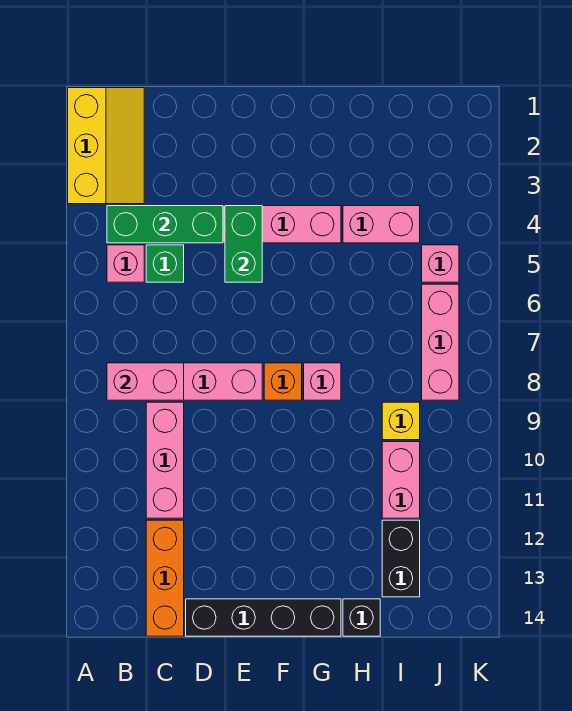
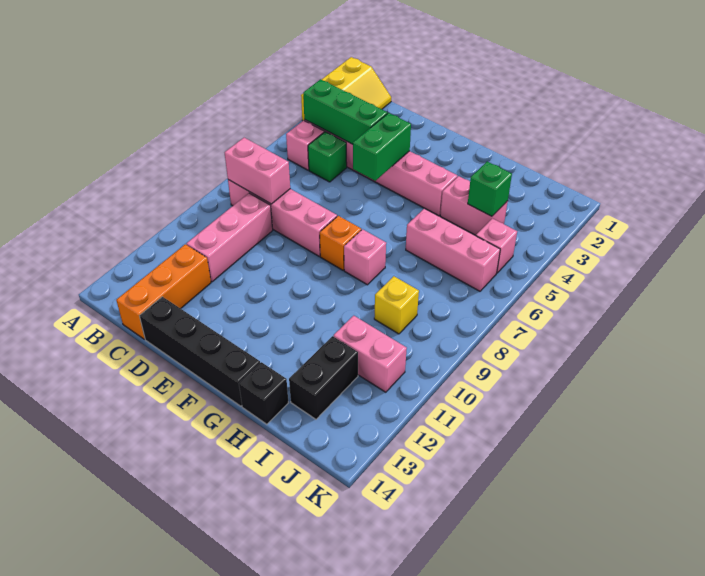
none -> green brick I4 level 2
pink brick I10:I11 level 1 -> pink brick I11:J11 level 1
pink brick J6:J8 level 1 -> pink brick H6:J6 level 1

